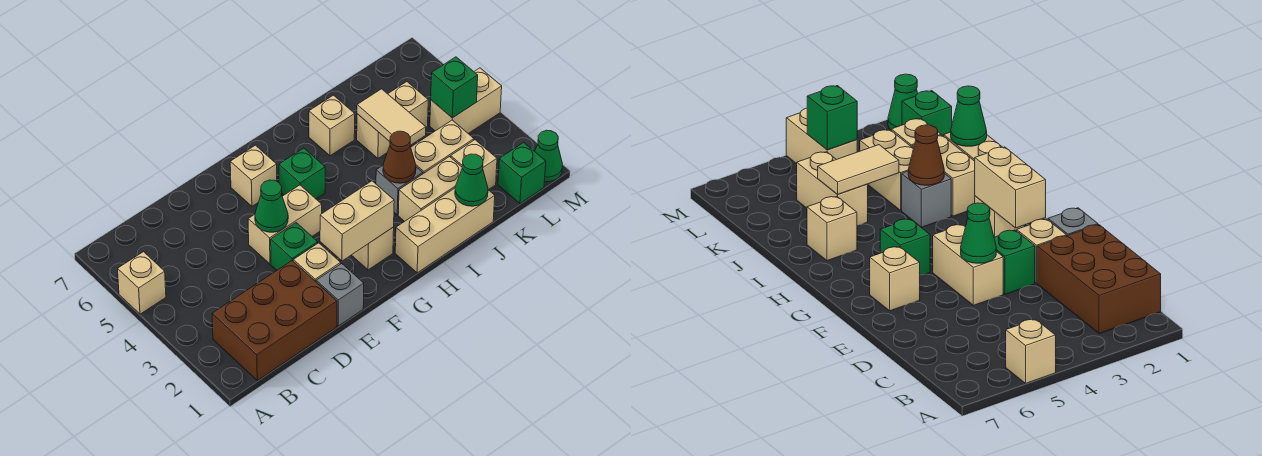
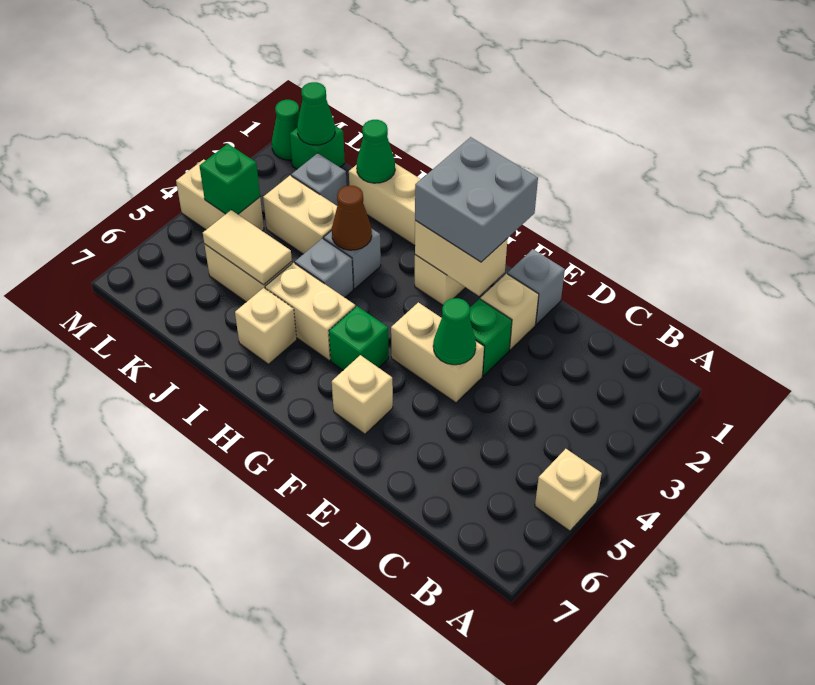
brown brick B1:D2 level 1 -> none
none -> grey brick F1:G2 level 3
tan brick I2:J2 level 1 -> tan brick H5:I5 level 1
none -> grey brick I4 level 1
tan tile J4:J5 level 2 -> tan tile J5:K5 level 2
tan brick K2 level 1 -> grey brick K2 level 1
none -> green cone L1 level 2

